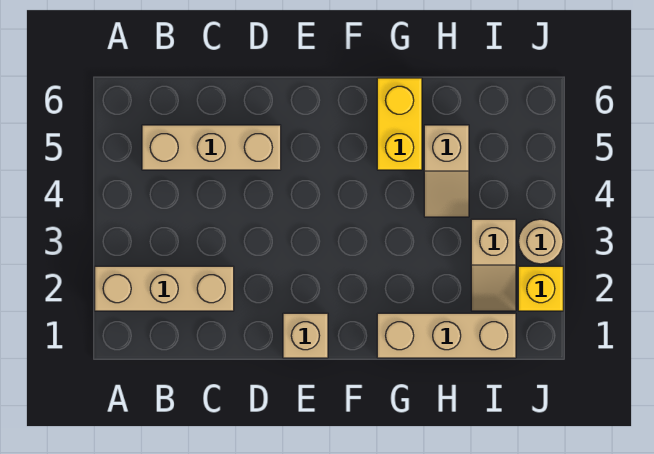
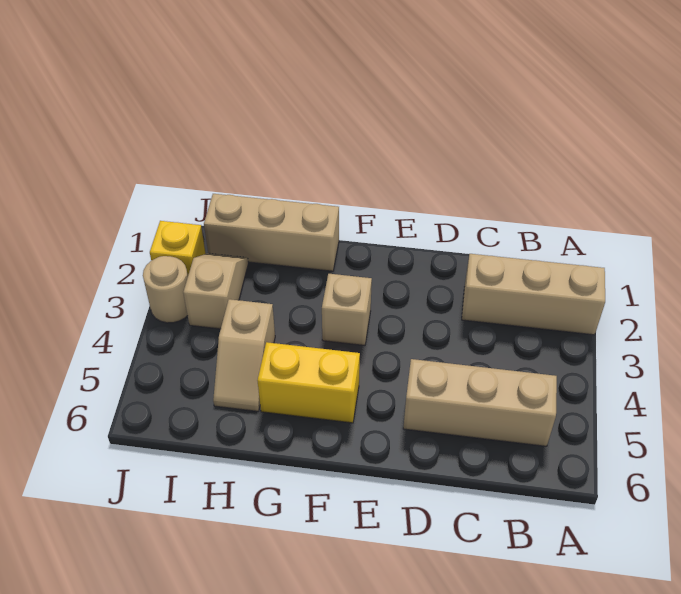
tan brick E1 level 1 -> tan brick F3 level 1
yellow brick G5:G6 level 1 -> yellow brick F5:G5 level 1
tan slope H4:H5 level 1 top 5 -> tan slope H4:H5 level 1 top 4

